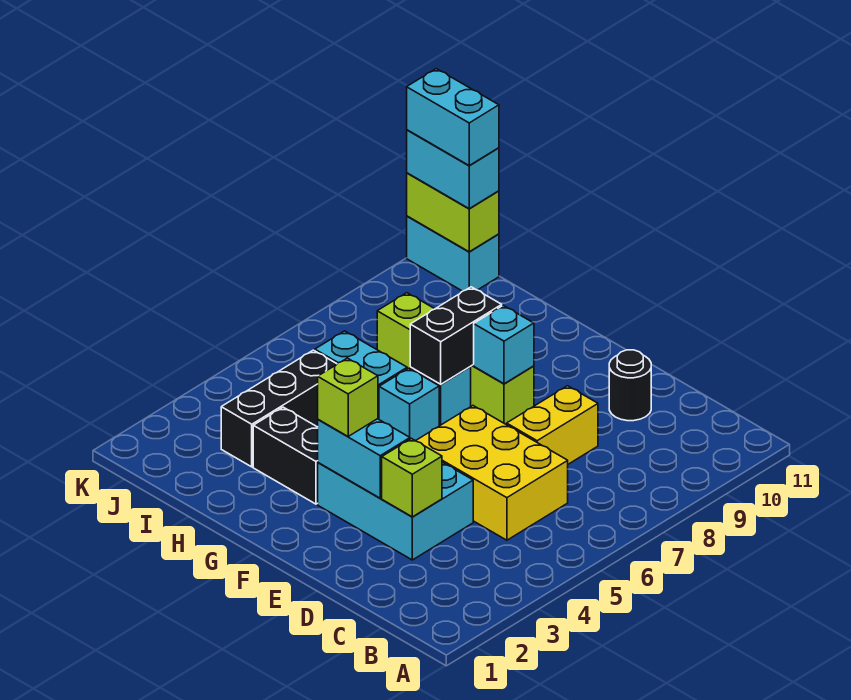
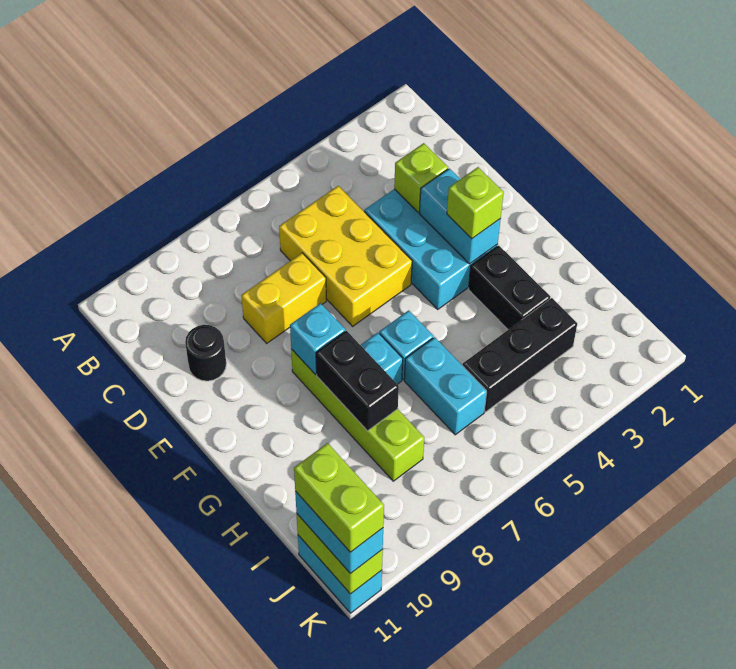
black brick G7:G8 level 2 -> black brick G8:H8 level 2
cyan brick J11:K11 level 4 -> lime brick J11:K11 level 4

